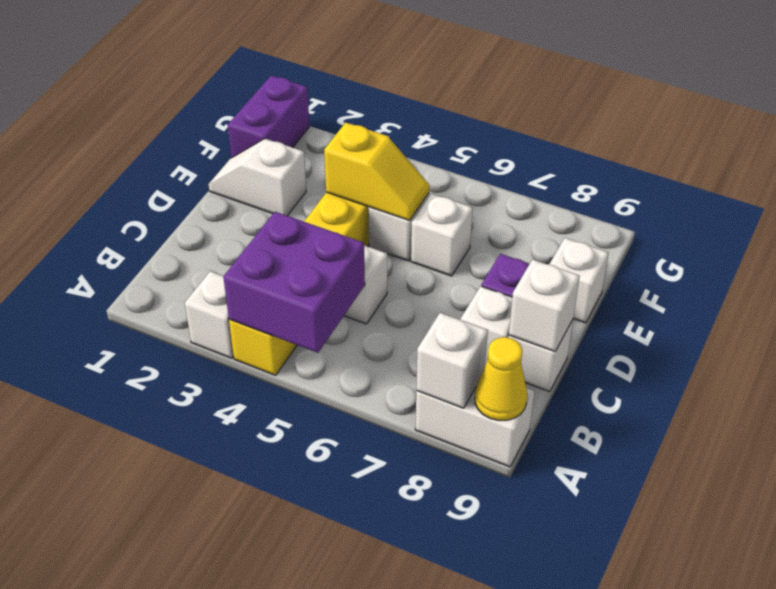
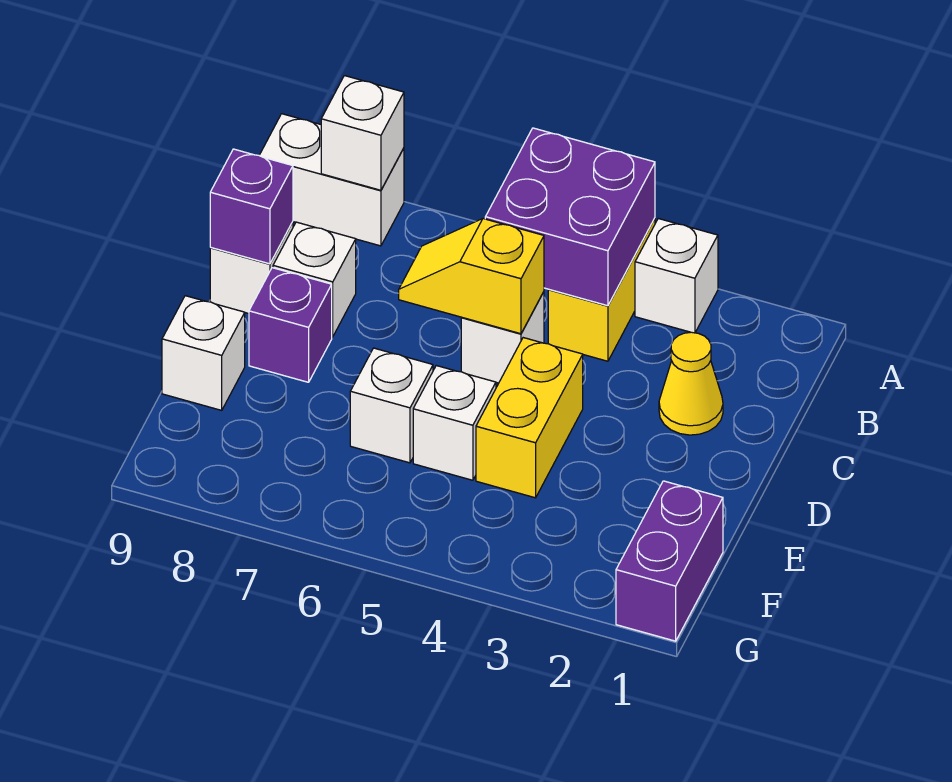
yellow cone A9 level 2 -> yellow cone C2 level 1
white brick C9 level 2 -> purple brick C9 level 2
white slope E1:E2 level 1 top 2 -> none
yellow slope E4:E5 level 2 top 4 -> yellow slope C5:C6 level 2 top 5

